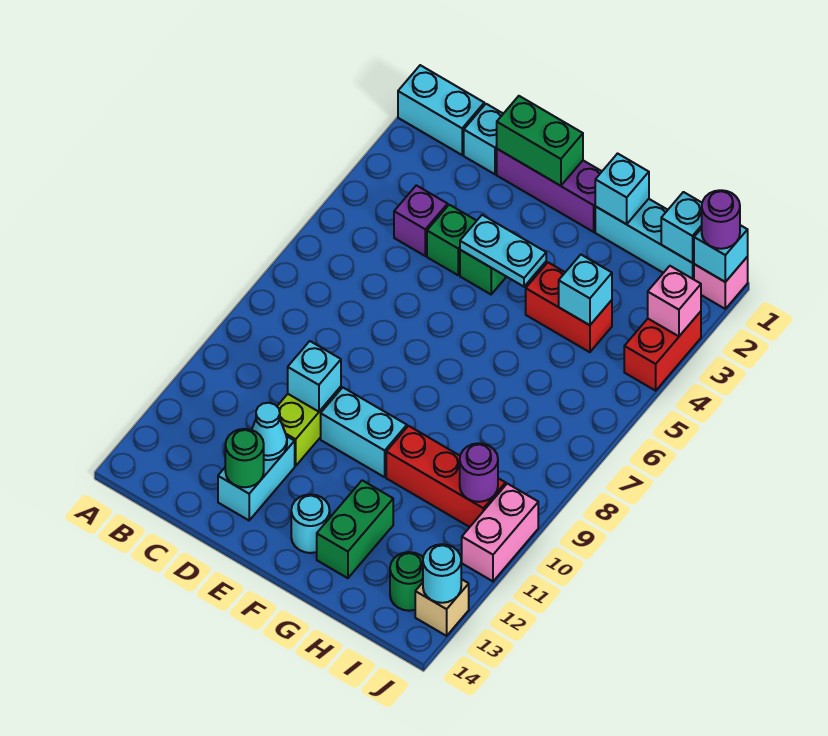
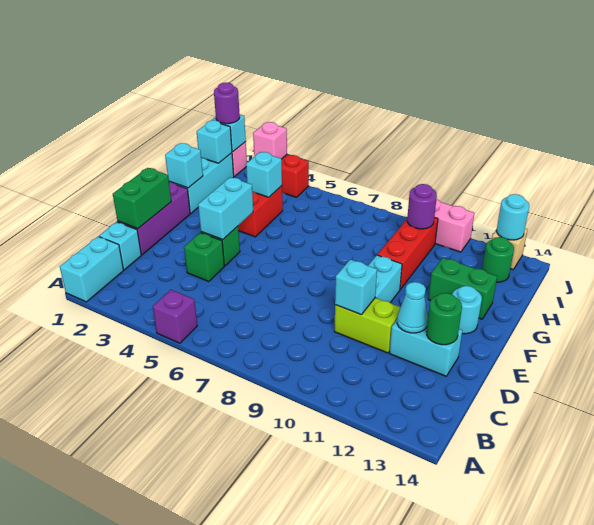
purple brick C4 level 1 -> purple brick A5 level 1
cyan plate E4:F4 level 2 -> cyan brick E4:F4 level 2

